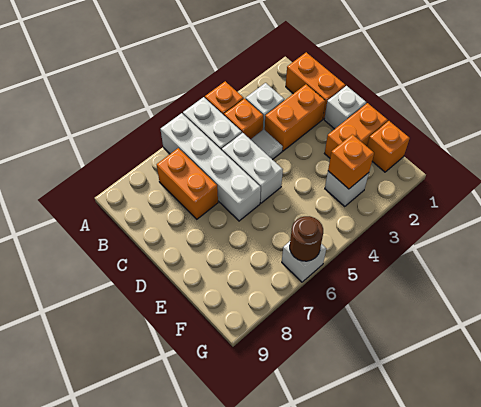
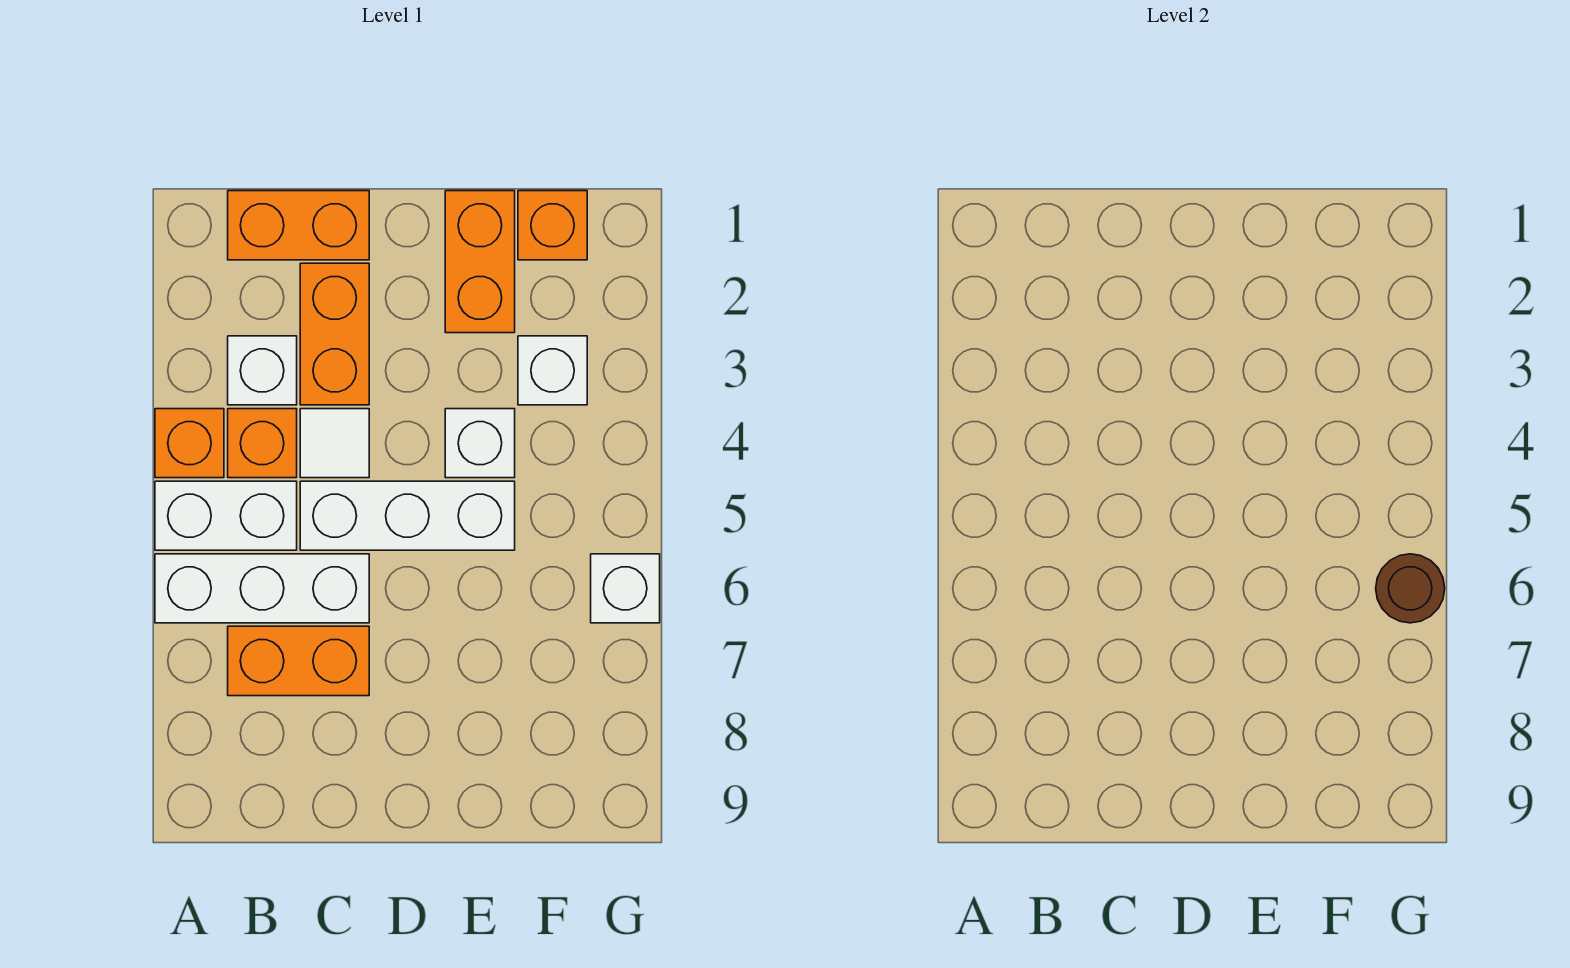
white brick A6:D6 level 1 -> white brick A6:C6 level 1
white brick C5:D5 level 1 -> white brick C5:E5 level 1
white brick D1 level 1 -> white brick E4 level 1
orange brick F3 level 2 -> none

